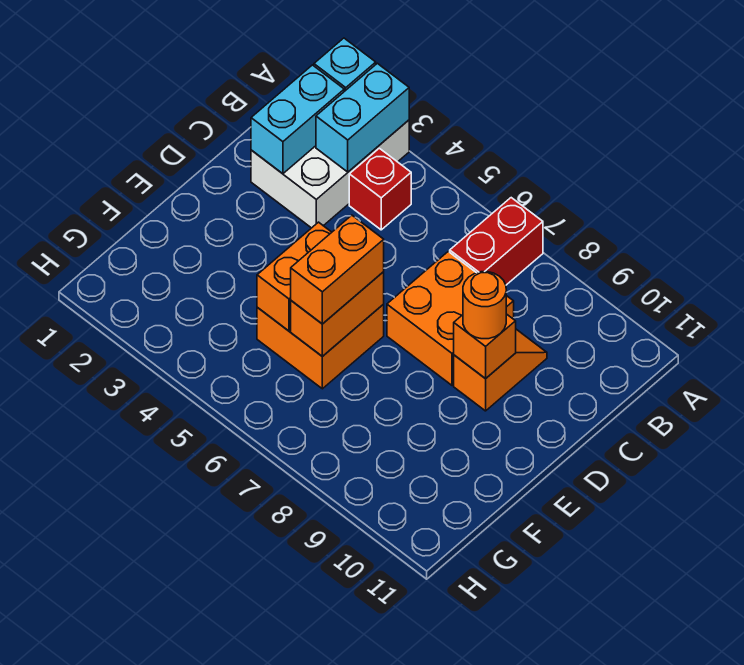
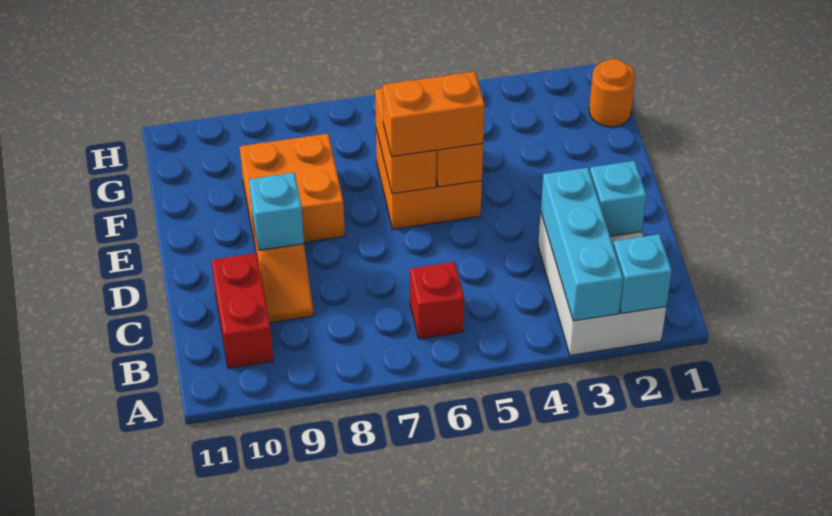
cyan brick A3:B3 level 2 -> cyan brick A3:C3 level 2
red brick A7:B7 level 1 -> red brick B10:C10 level 1
cyan brick B2:C2 level 2 -> cyan brick C2 level 2
red brick B4 level 1 -> red brick B6 level 1
orange brick C7:D8 level 1 -> orange brick E8:F9 level 1
orange brick D9 level 2 -> cyan brick D9 level 2
orange round brick D9 level 3 -> orange round brick G1 level 1
orange brick E6:F6 level 3 -> orange brick E5:E6 level 3

